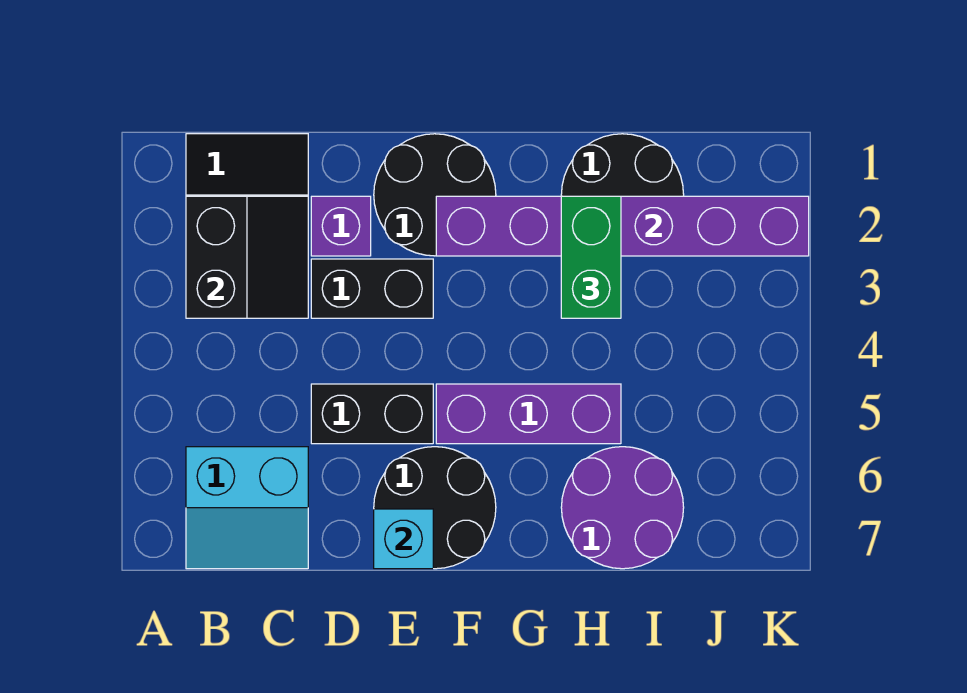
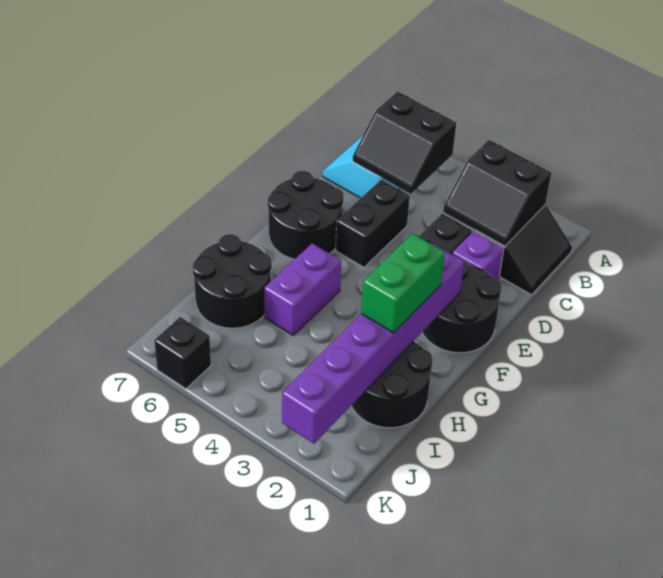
none -> black slope B5:C6 level 2 top B
cyan brick E7 level 2 -> none
purple brick F5:H5 level 1 -> purple brick G5:H5 level 1
green brick H2:H3 level 3 -> green brick G2:H2 level 3
purple round brick H6:I7 level 1 -> black round brick H6:I7 level 1
none -> black brick K6 level 1

